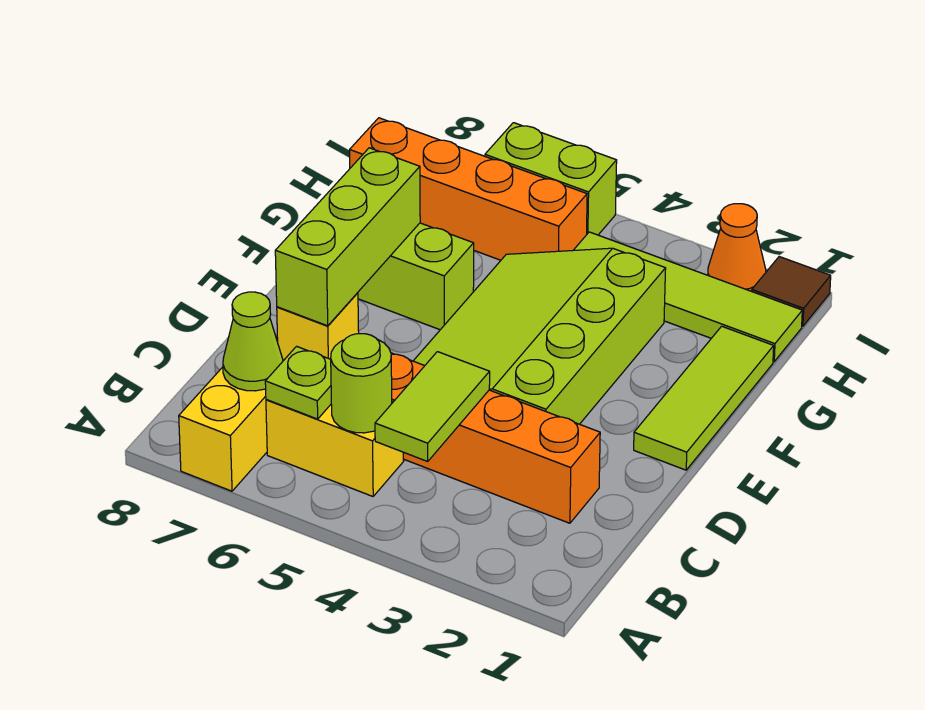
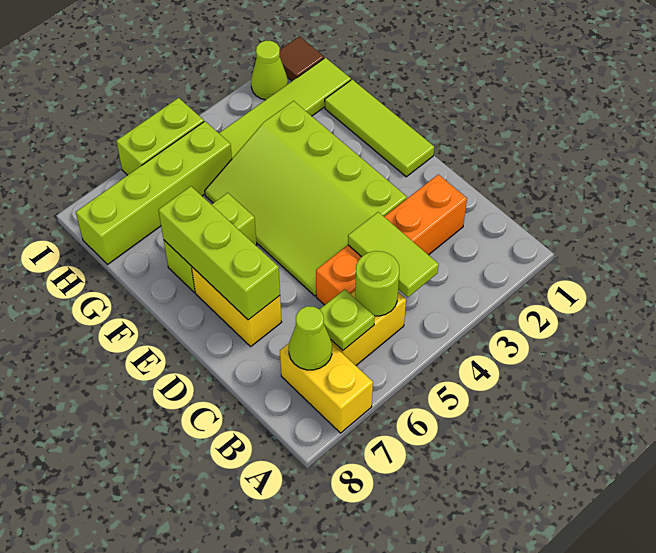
yellow brick D7 level 1 -> yellow brick D7:E7 level 1
orange brick H5:H8 level 1 -> lime brick H5:H8 level 1
orange cone I2 level 1 -> lime cone I2 level 1

